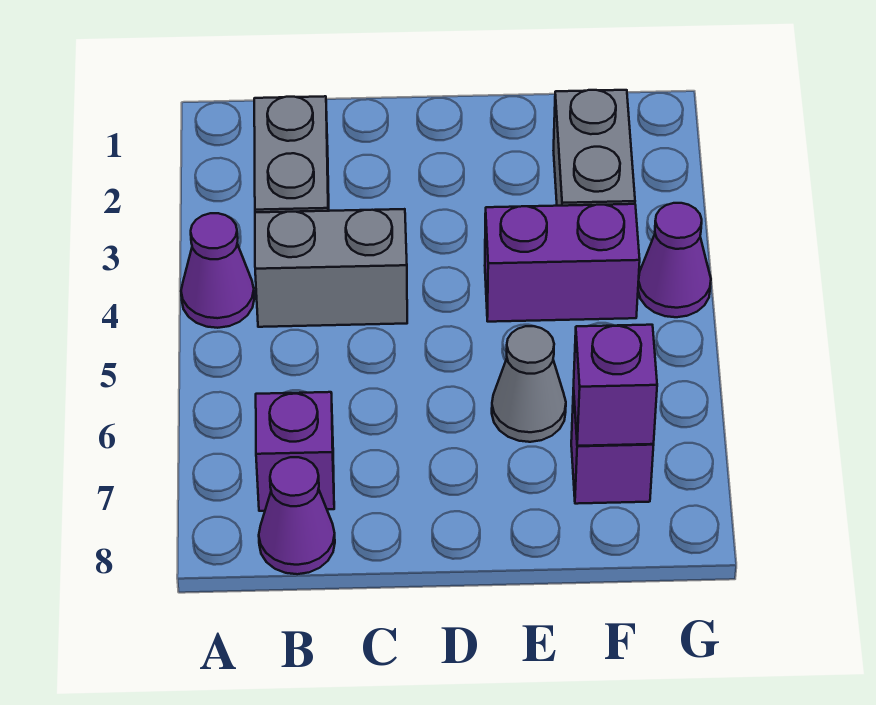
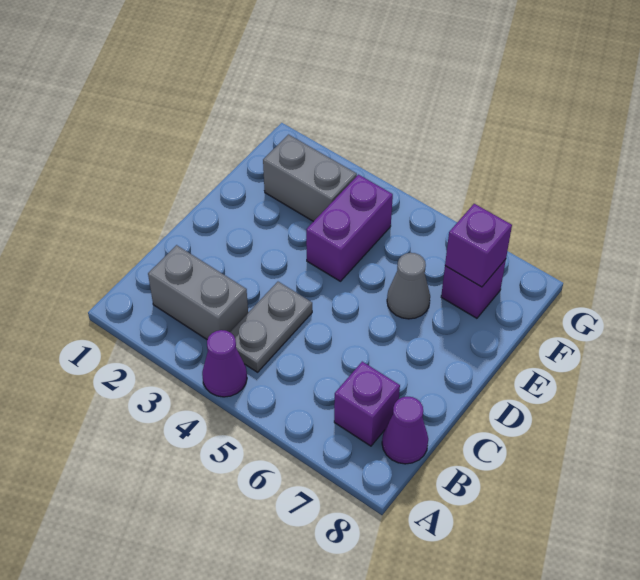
grey brick B4:C4 level 1 -> grey plate B4:C4 level 1
purple cone G4 level 1 -> none

